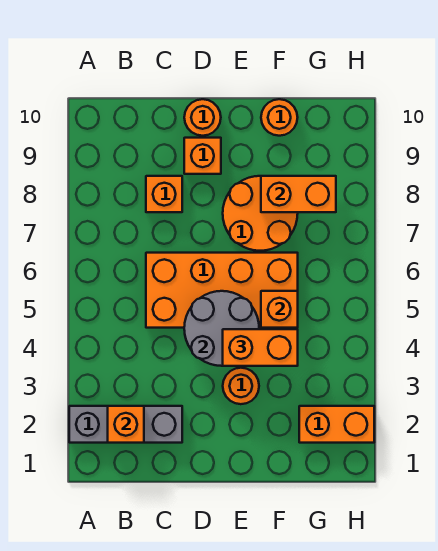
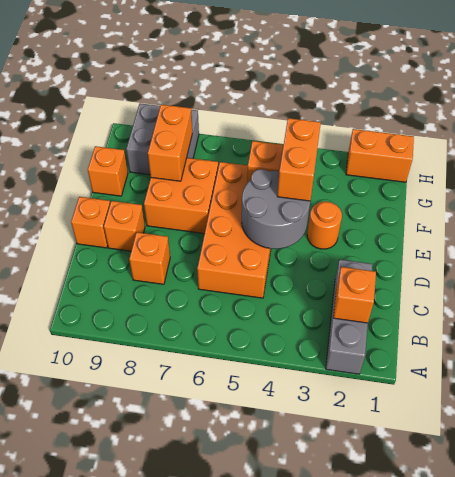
orange round brick D10 level 1 -> orange brick D10 level 1
orange round brick E7:F8 level 1 -> orange brick E7:F8 level 1
orange round brick F10 level 1 -> orange brick F10 level 1
orange brick G2:H2 level 1 -> orange brick H1:H2 level 1
none -> grey brick G8:H9 level 1

